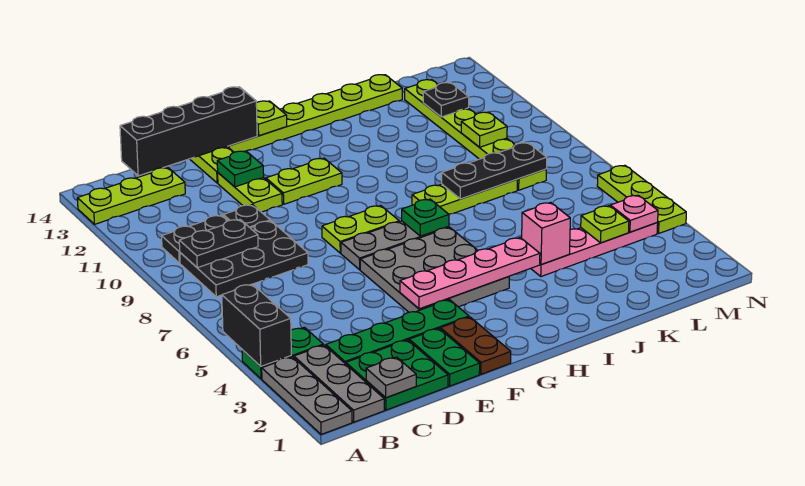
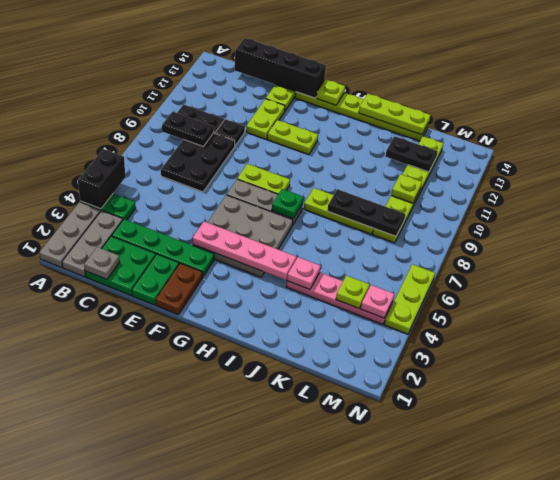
lime plate A13:C13 level 1 -> lime plate I14:K14 level 2
black plate B8:D9 level 1 -> black plate C7:D9 level 1
green plate E12 level 2 -> none
pink brick J4 level 2 -> pink plate J4 level 2
black plate L12 level 2 -> black plate K12:L12 level 2

